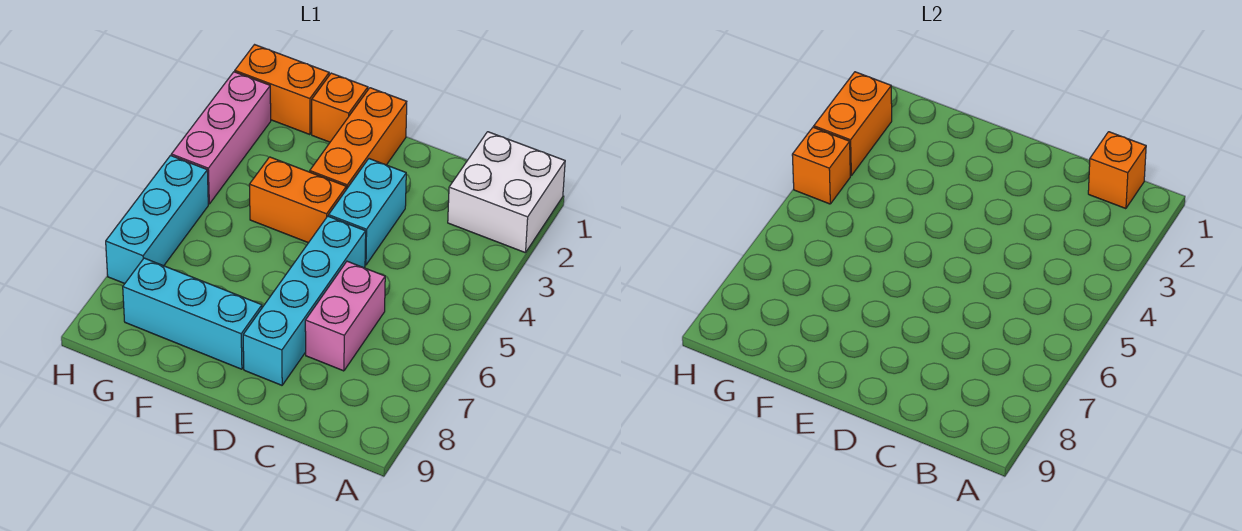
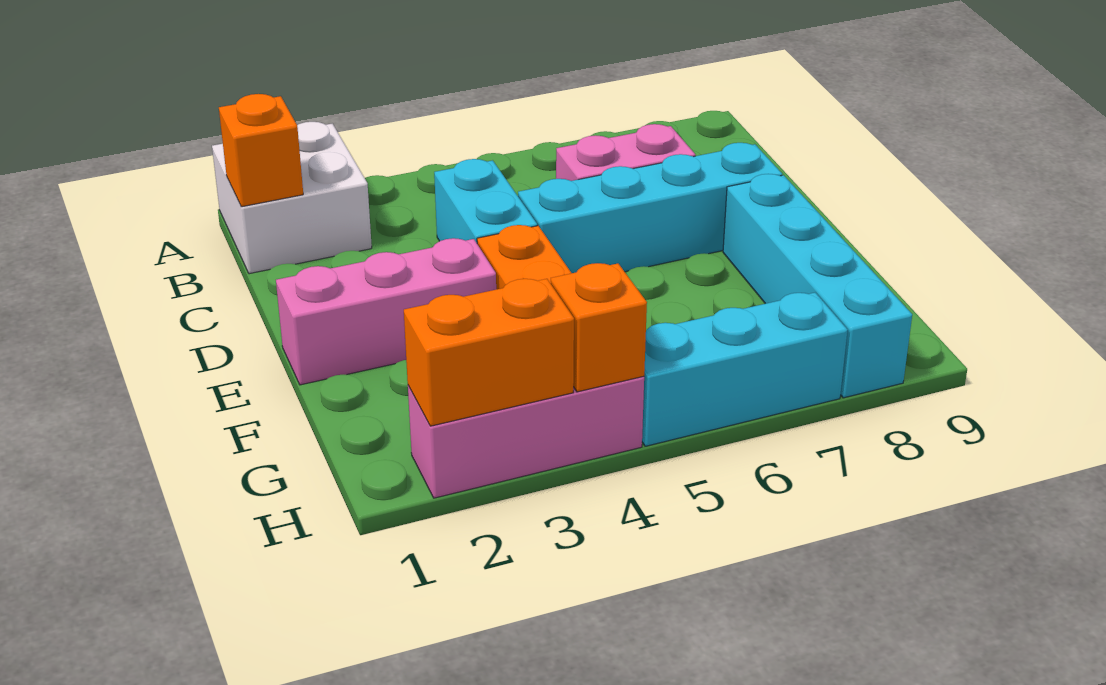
cyan brick D3:D4 level 1 -> cyan brick C4:D4 level 1
orange brick E1:E3 level 1 -> pink brick E1:E3 level 1
cyan brick E8:G8 level 1 -> cyan brick E8:H8 level 1
orange brick F1 level 1 -> none
orange brick G1:H1 level 1 -> none

